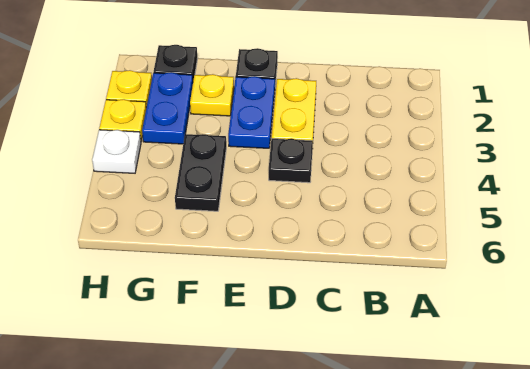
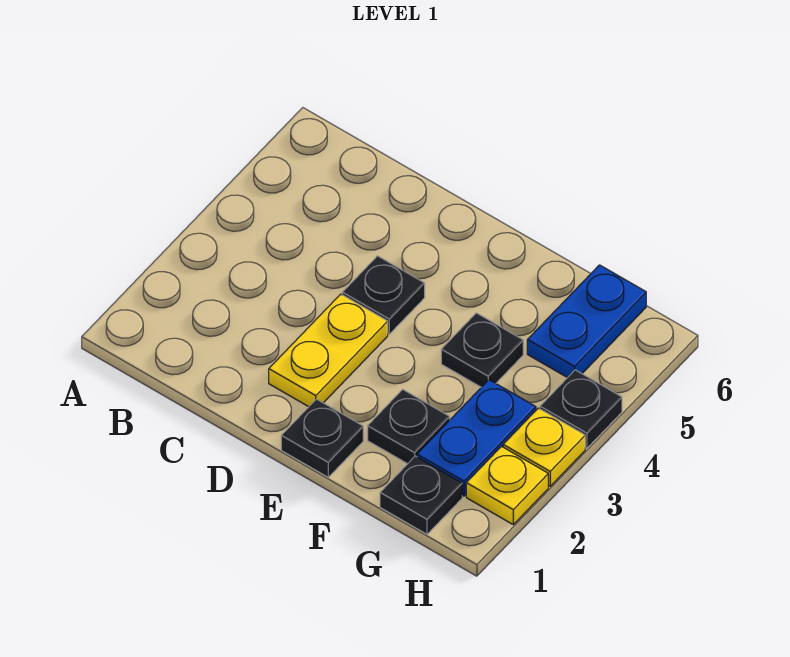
blue plate E2:E3 level 1 -> blue plate G5:G6 level 1
yellow plate F2 level 1 -> black plate F2 level 1
black plate F4:F5 level 1 -> black plate F4 level 1
white plate H4 level 1 -> black plate H4 level 1

